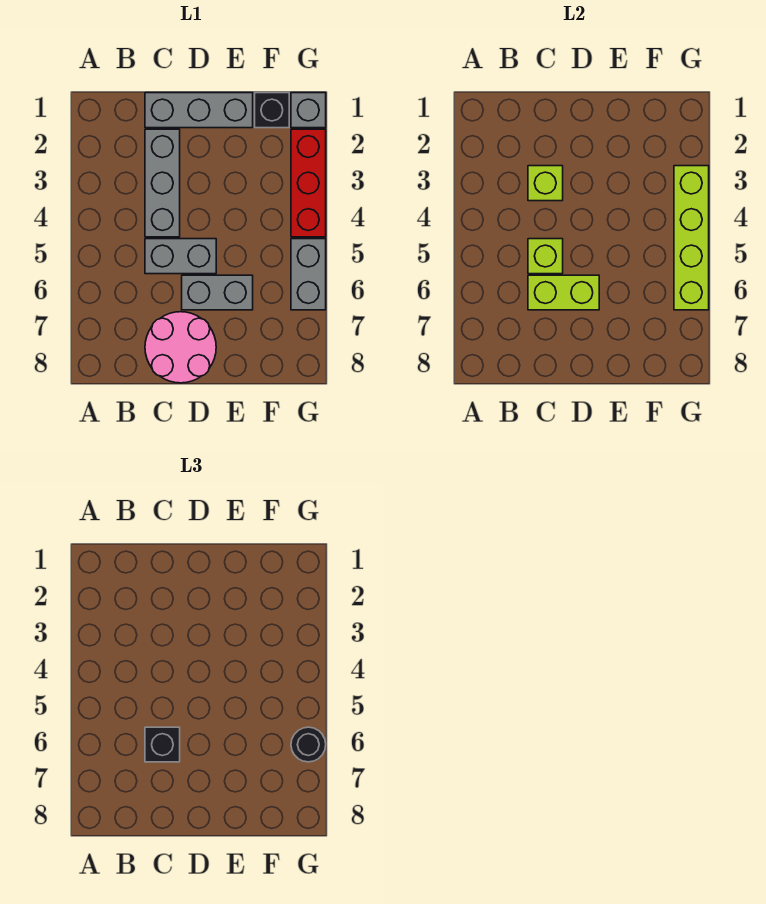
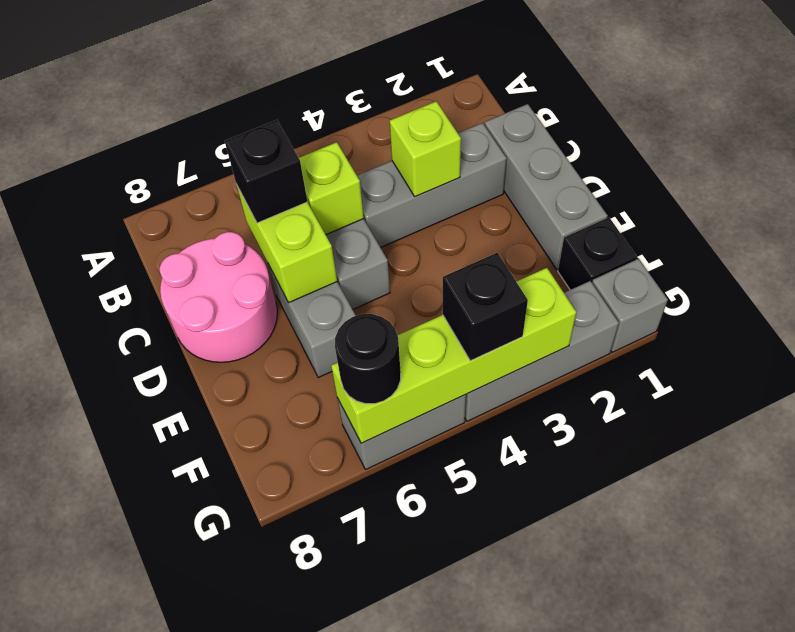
red brick G2:G4 level 1 -> grey brick G2:G4 level 1
none -> black brick G4 level 3

